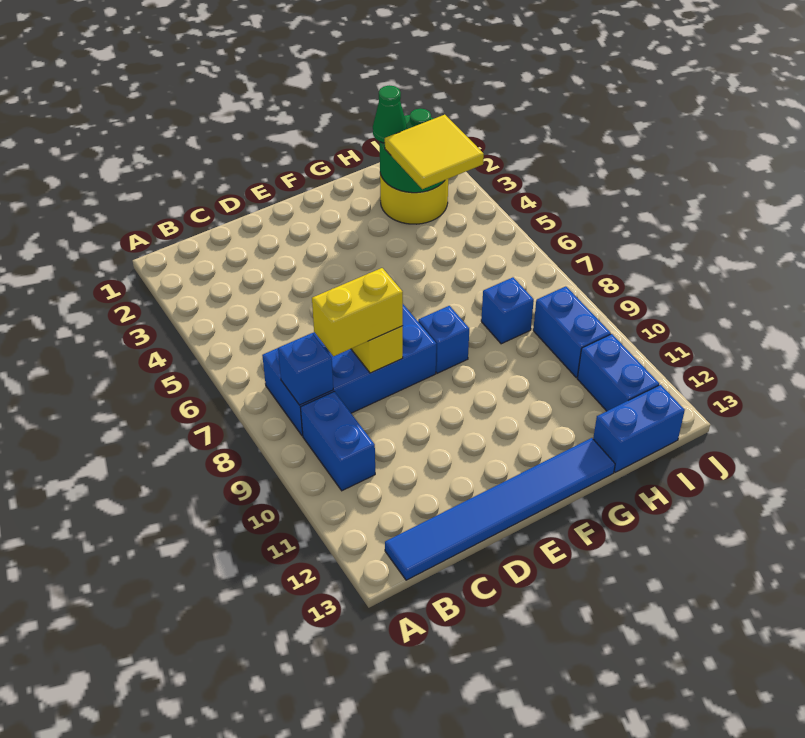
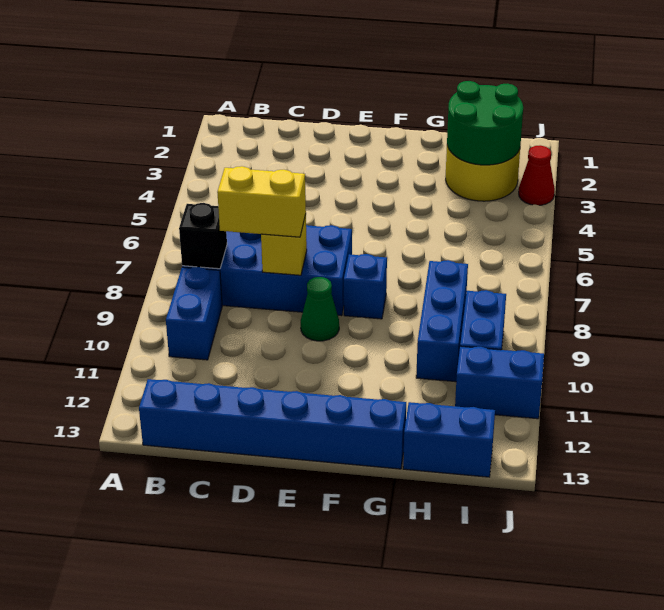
blue brick B8 level 2 -> black brick B8 level 2
blue tile B13:G13 level 1 -> blue brick B13:G13 level 1
green cone H2 level 3 -> green cone E9 level 1
yellow tile H3:I4 level 3 -> none
blue brick H8 level 1 -> blue brick H8:H10 level 1
blue brick I11:I12 level 1 -> blue brick I11:J11 level 1
none -> red cone J3 level 1

